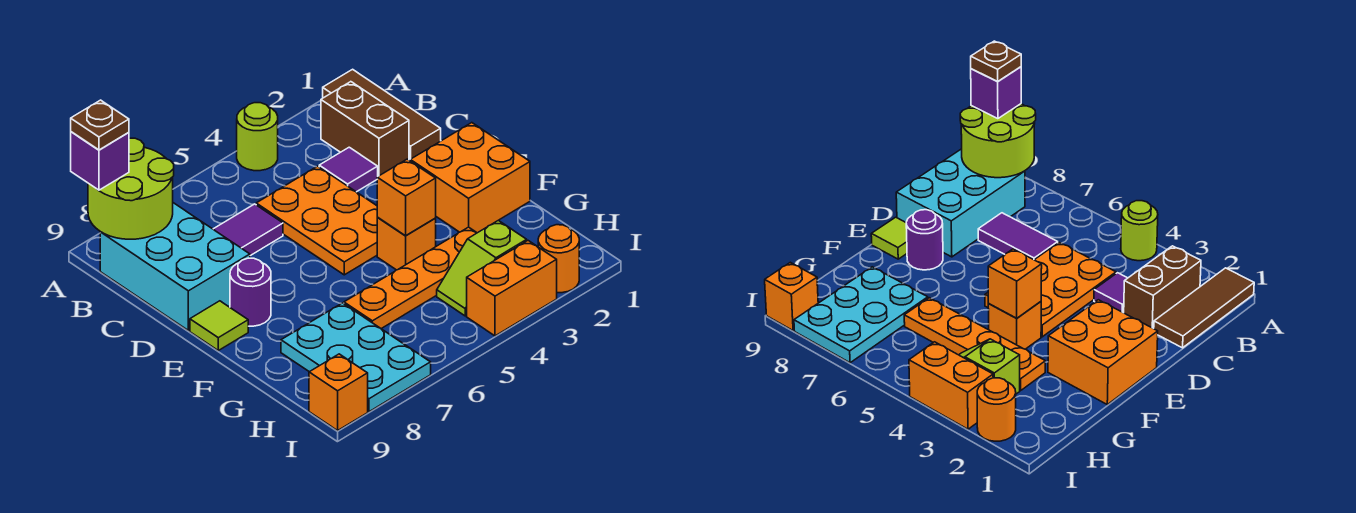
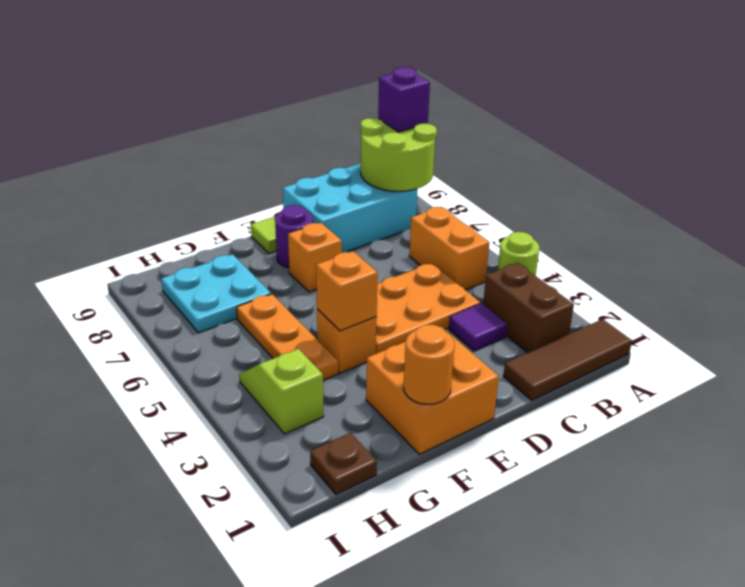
brown plate A9 level 4 -> brown plate H1 level 1
brown brick B2:C2 level 1 -> brown brick B2:B3 level 1
purple tile C6:C7 level 1 -> none
orange plate G3:G6 level 1 -> orange plate G4:G6 level 1
cyan plate G7:I8 level 1 -> cyan plate G7:H8 level 1
orange round brick I2 level 1 -> orange round brick F1 level 2
orange brick I3:I4 level 1 -> orange brick B5:B6 level 1
orange brick I9 level 1 -> orange brick E7 level 1

